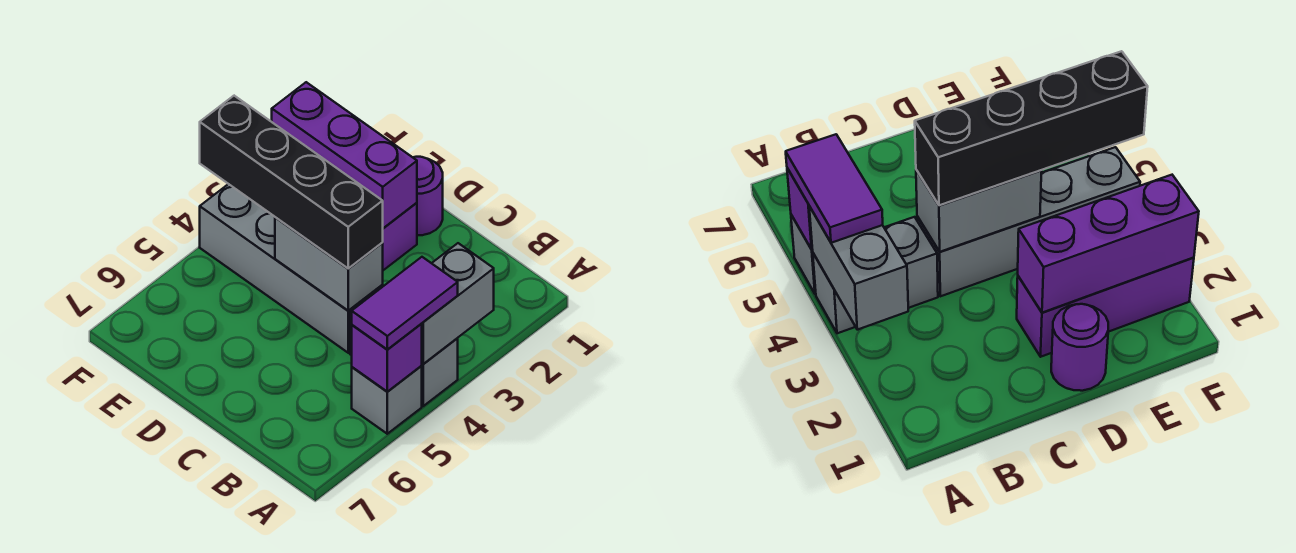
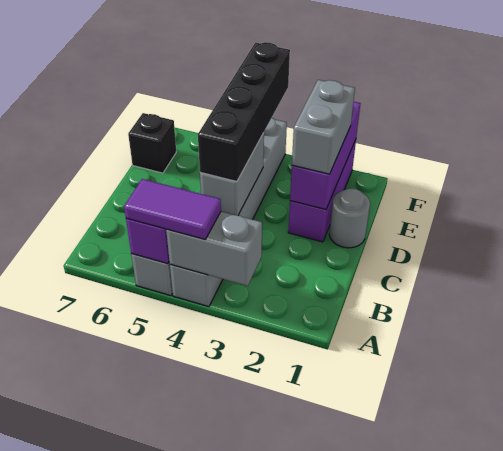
purple round brick D1 level 1 -> grey round brick D1 level 1
none -> grey brick D2:E2 level 3
none -> black brick E7 level 1

